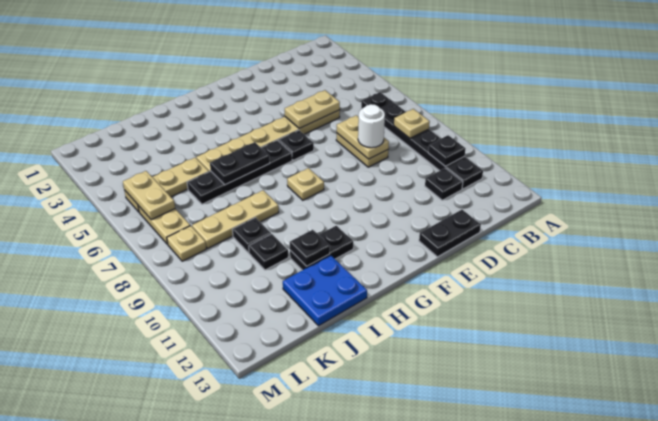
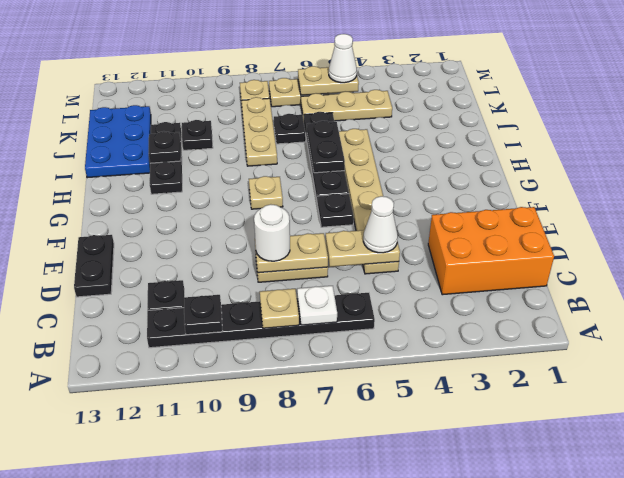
none -> white plate B7 level 2
none -> orange brick C1:D3 level 1
tan plate D5:E5 level 2 -> tan plate D5:D6 level 2
none -> white cone D5 level 3
black plate H11:I11 level 1 -> black plate H11:J11 level 1
blue plate I12:J13 level 1 -> blue plate I12:K13 level 1
tan plate J5:L5 level 1 -> tan plate K4:K6 level 1
black plate J9 level 1 -> black plate J7 level 1
none -> white cone L5 level 3

